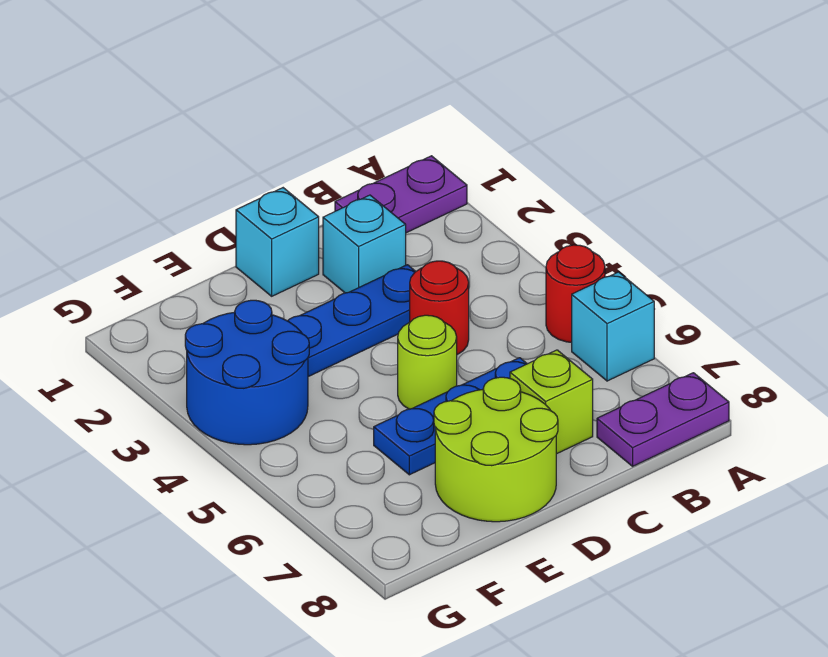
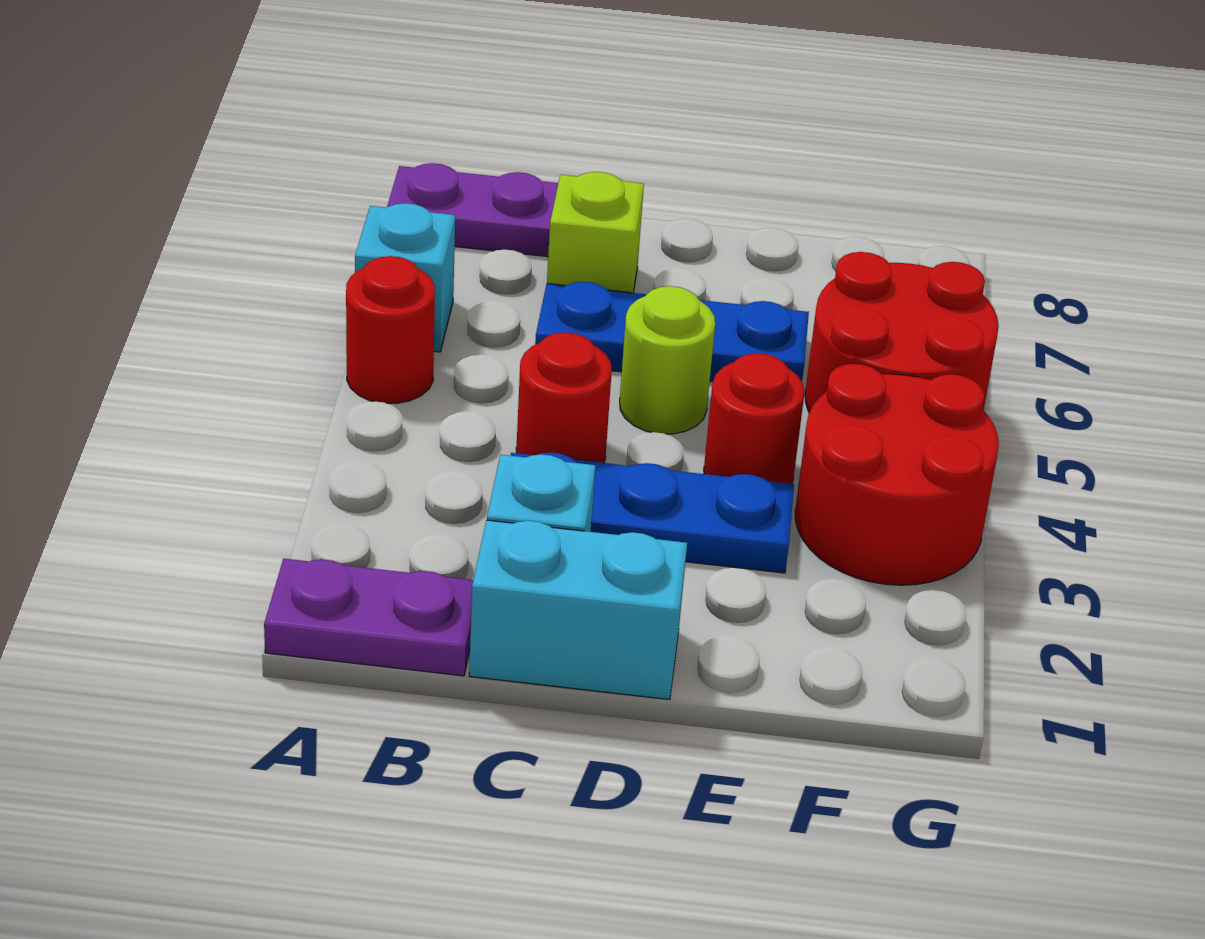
cyan brick D1 level 1 -> cyan brick C1:D1 level 1
lime round brick D7:E8 level 1 -> none
none -> red round brick E4 level 1
blue round brick F3:G4 level 1 -> red round brick F3:G4 level 1
none -> red round brick F5:G6 level 1

